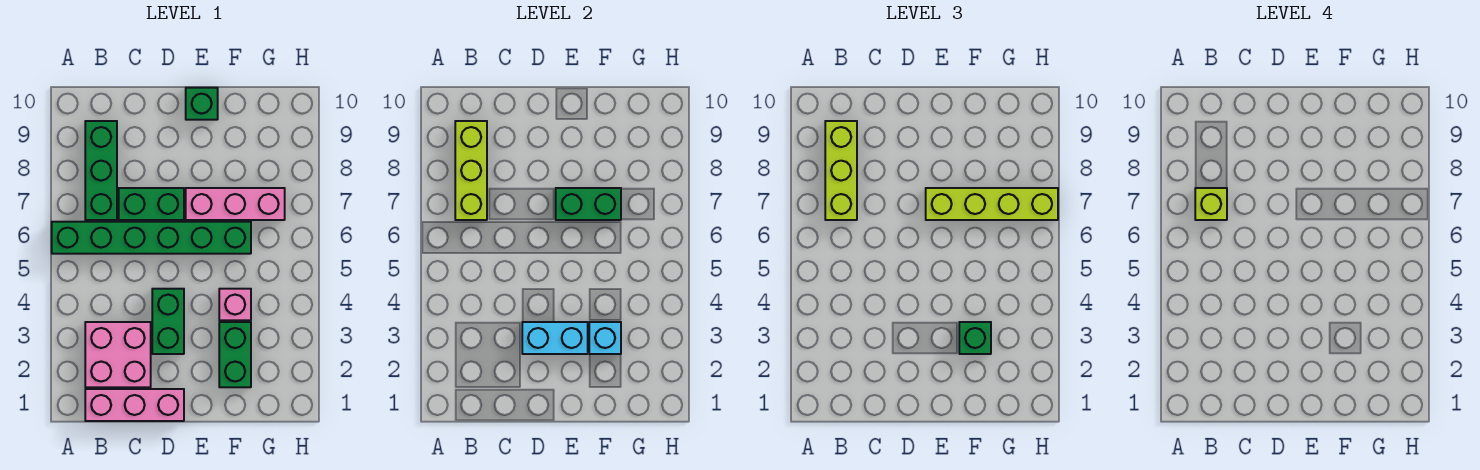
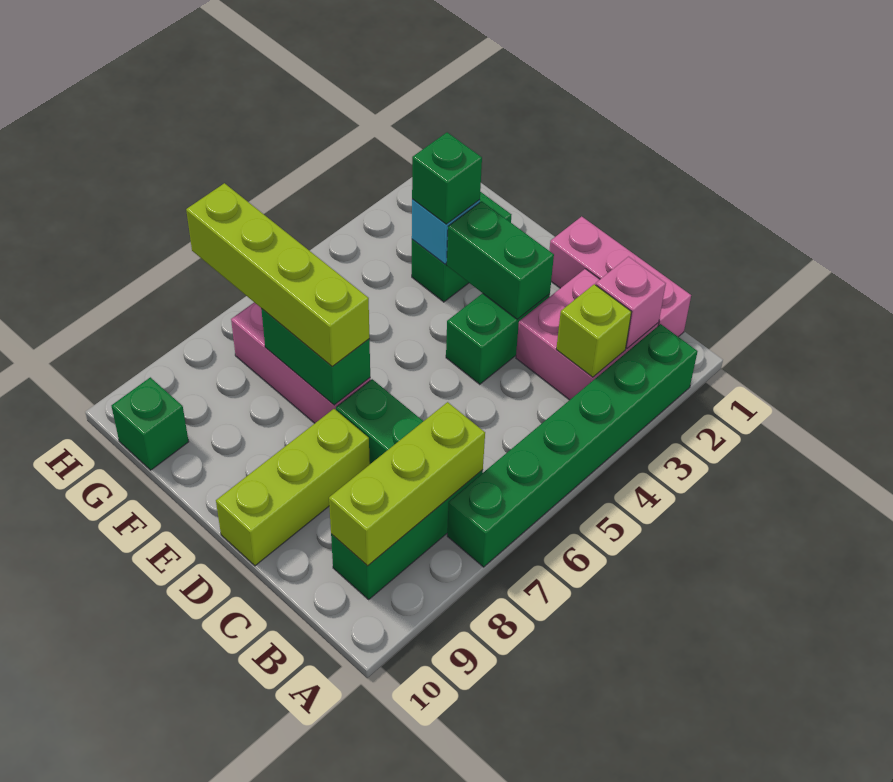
green brick A6:F6 level 1 -> green brick A2:A7 level 1
lime brick B7:B9 level 3 -> lime brick D8:D10 level 1
lime brick B7 level 4 -> lime brick B3 level 2
cyan brick D3:E3 level 2 -> green brick D3:E3 level 2
green brick E10 level 1 -> green brick G10 level 1
pink brick F4 level 1 -> pink brick B2 level 2

